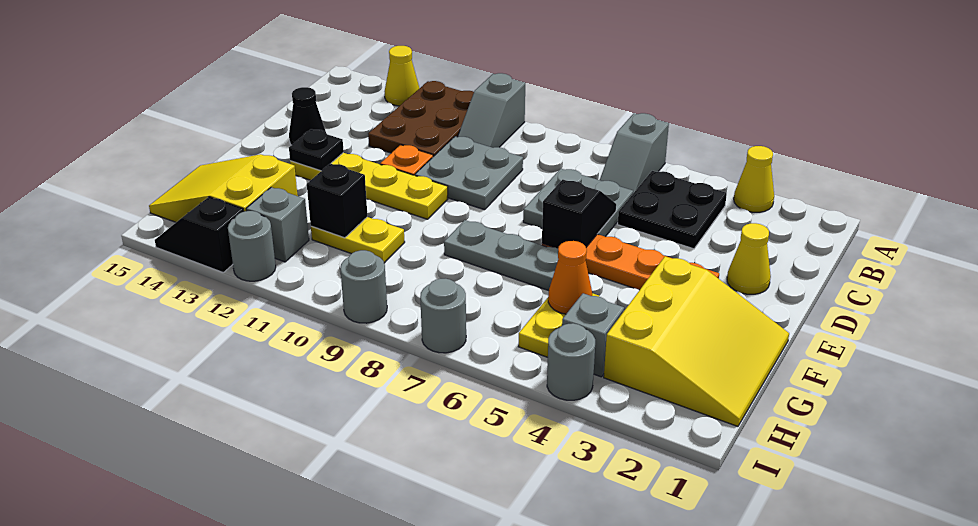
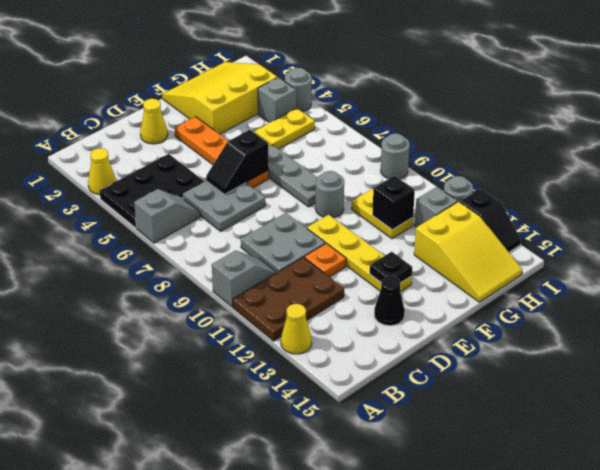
black plate B4:C5 level 1 -> black plate A4:C5 level 1
orange cone G5 level 2 -> none
grey round brick I7 level 1 -> grey round brick F9 level 1

